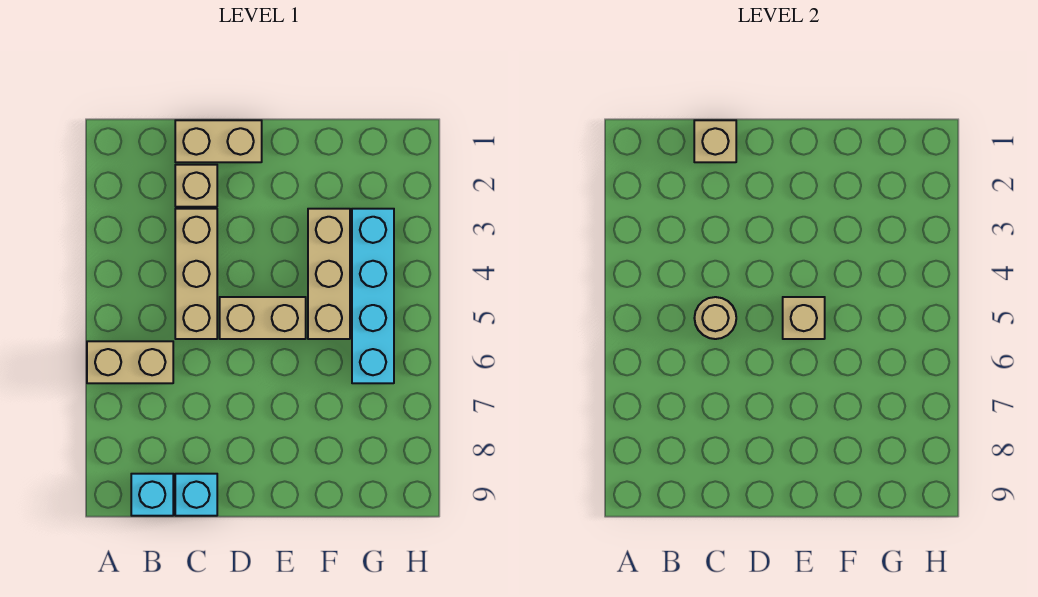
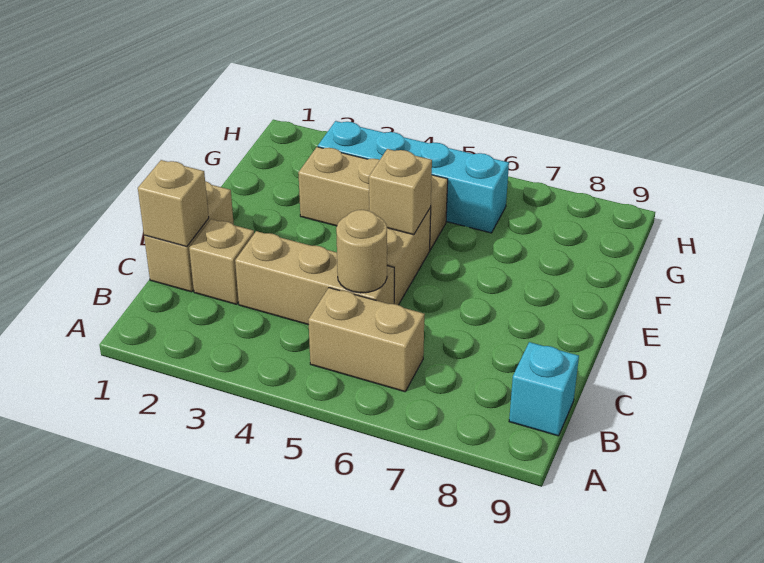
tan brick A6:B6 level 1 -> tan brick B5:B6 level 1
cyan brick C9 level 1 -> none

